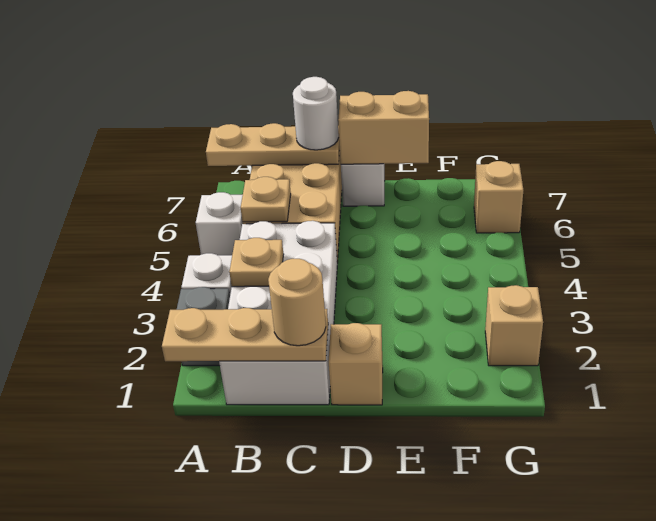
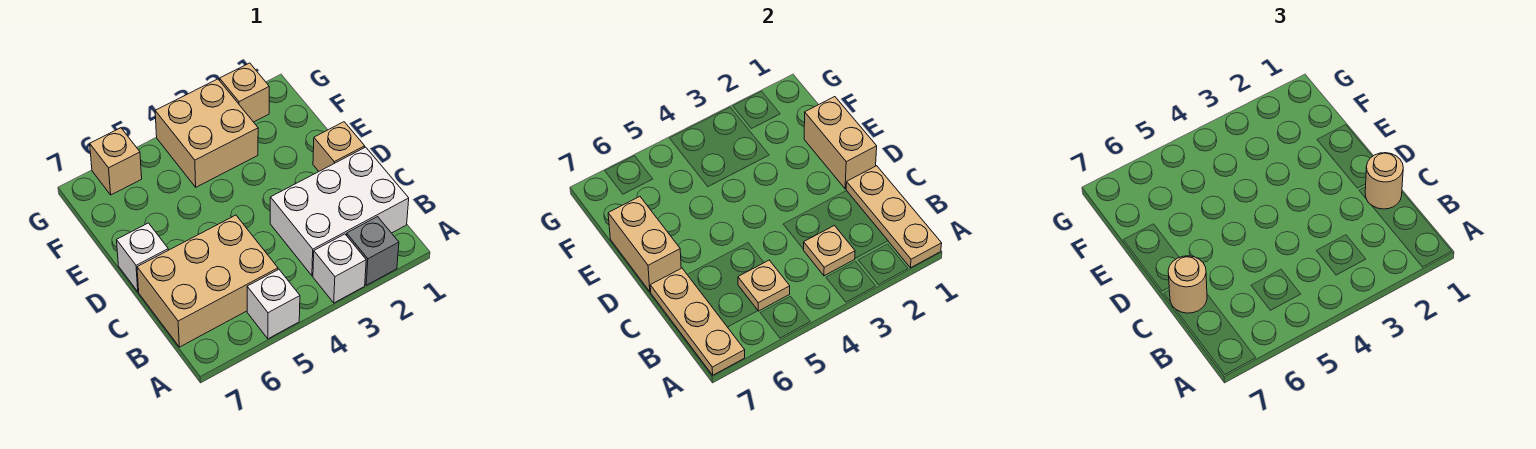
white brick B1:C4 level 1 -> white brick B1:C3 level 1
white round brick C7 level 3 -> tan round brick C7 level 3
none -> tan brick D1:E1 level 2
none -> tan brick F3:G4 level 1

